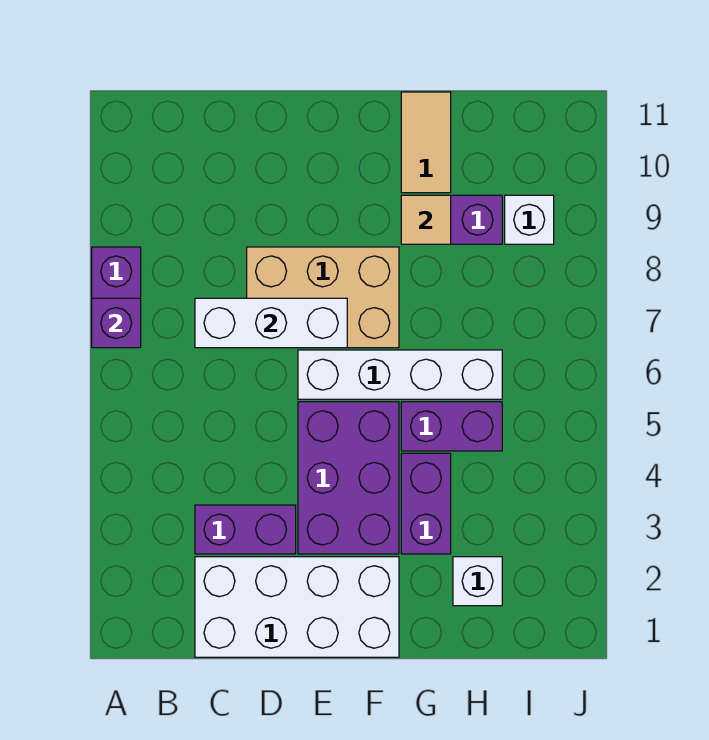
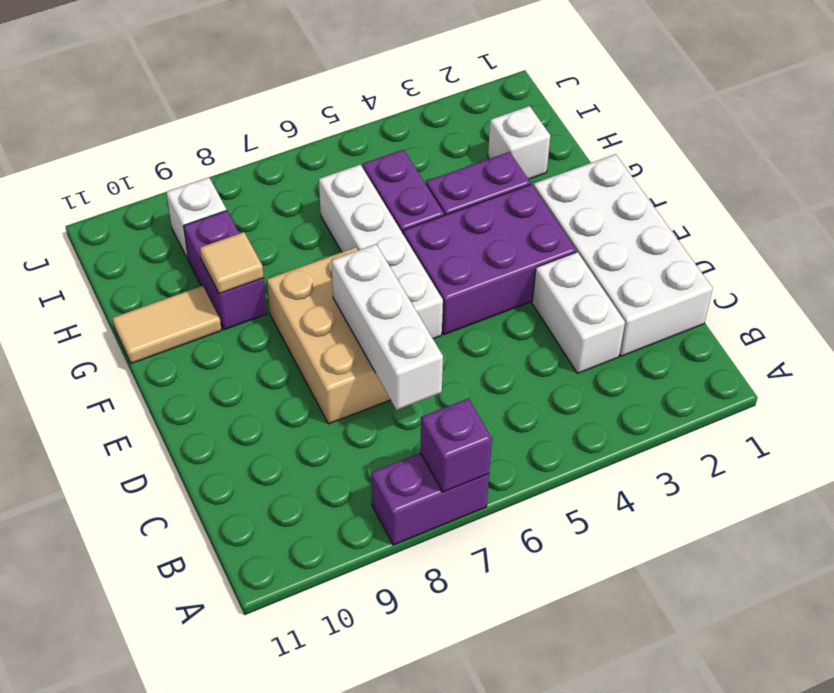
purple brick C3:D3 level 1 -> white brick C3:D3 level 1

